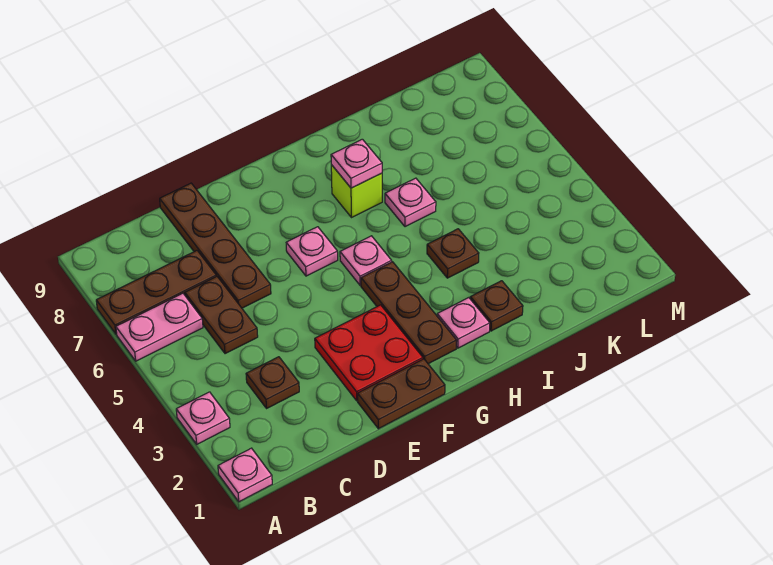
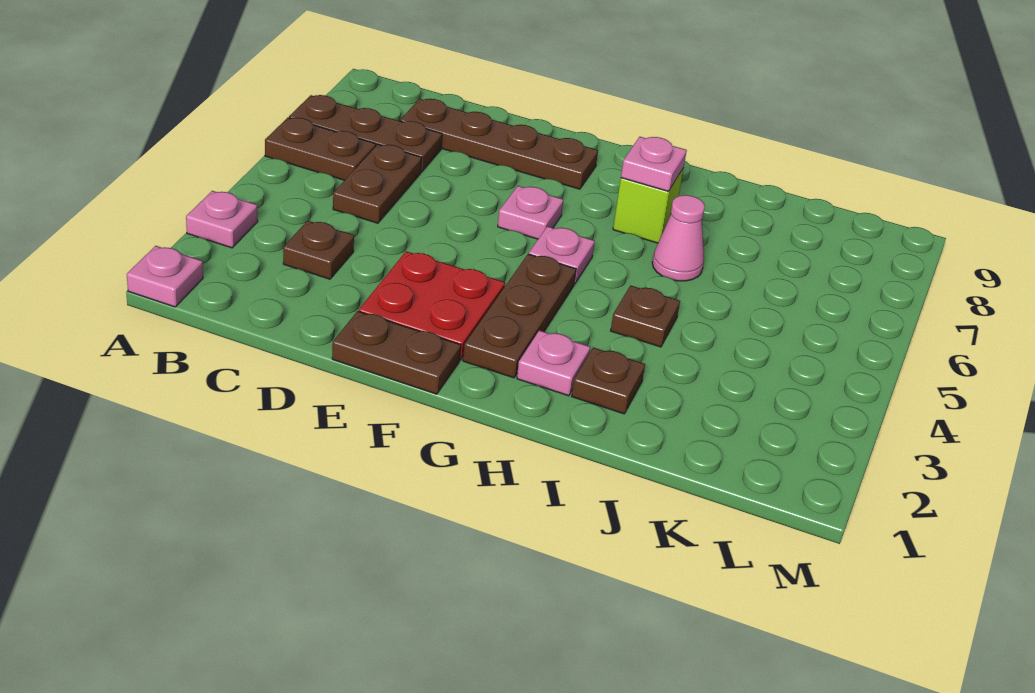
pink plate A6:B6 level 1 -> brown plate A6:B6 level 1
brown plate D6:D9 level 1 -> brown plate C8:F8 level 1
pink plate I6 level 1 -> pink cone I6 level 1

